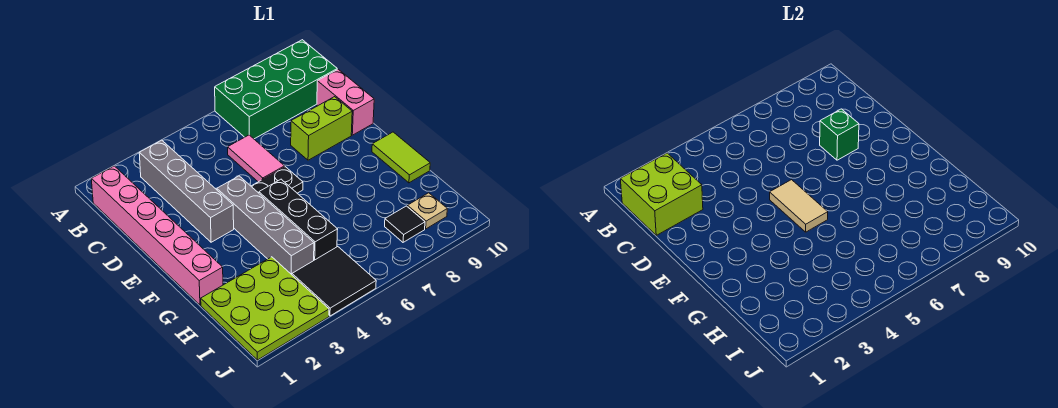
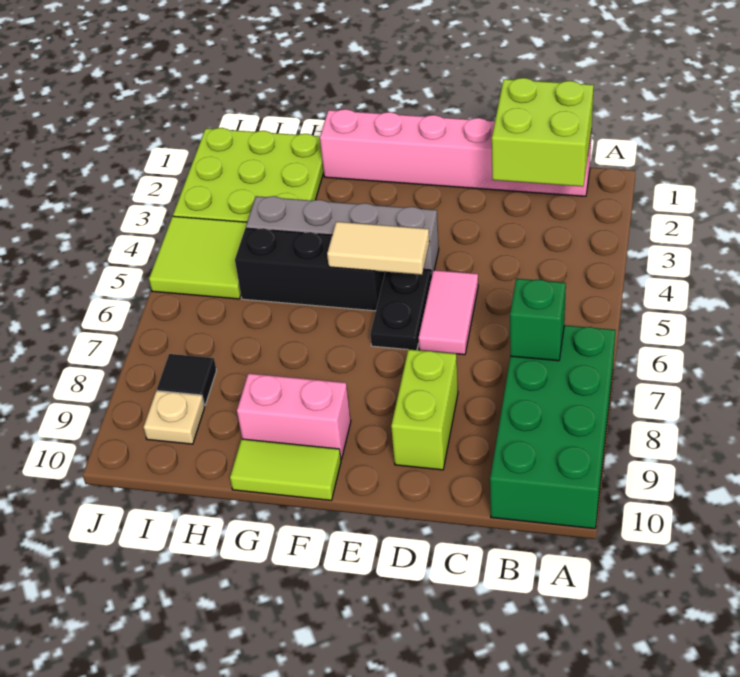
grey brick B3:E3 level 1 -> none
pink tile C6:D6 level 1 -> pink tile D5:D6 level 1
pink brick C10:D10 level 1 -> pink brick F9:G9 level 1
green brick D8 level 2 -> green brick B7 level 2
black tile I4:J5 level 1 -> lime tile I4:J5 level 1

